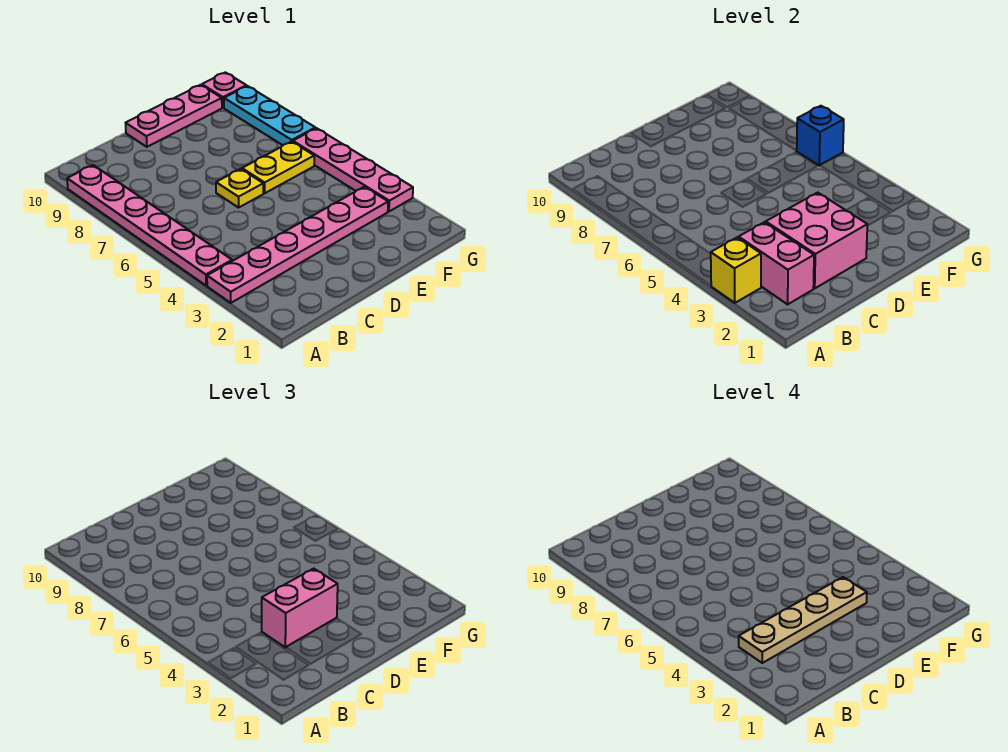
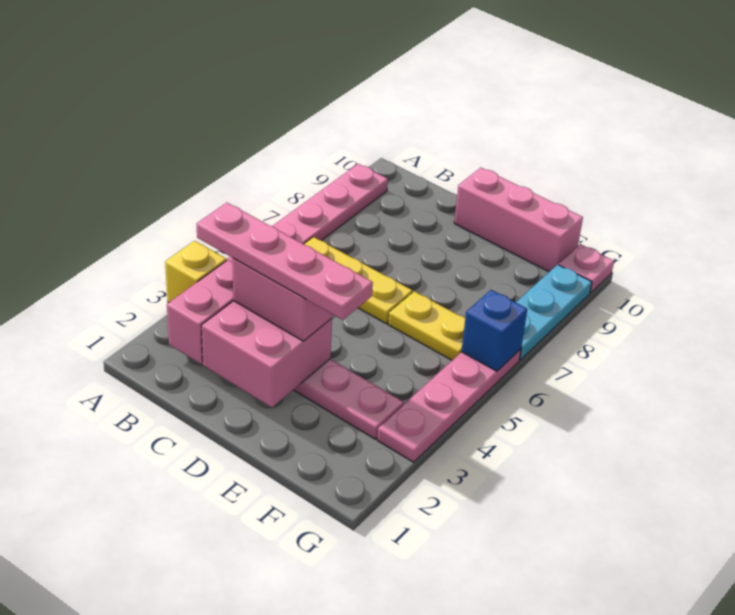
tan plate B3:E3 level 4 -> pink plate B3:E3 level 4
yellow plate D6 level 1 -> yellow plate B6:D6 level 1
pink plate D10:F10 level 1 -> pink brick D10:F10 level 1

